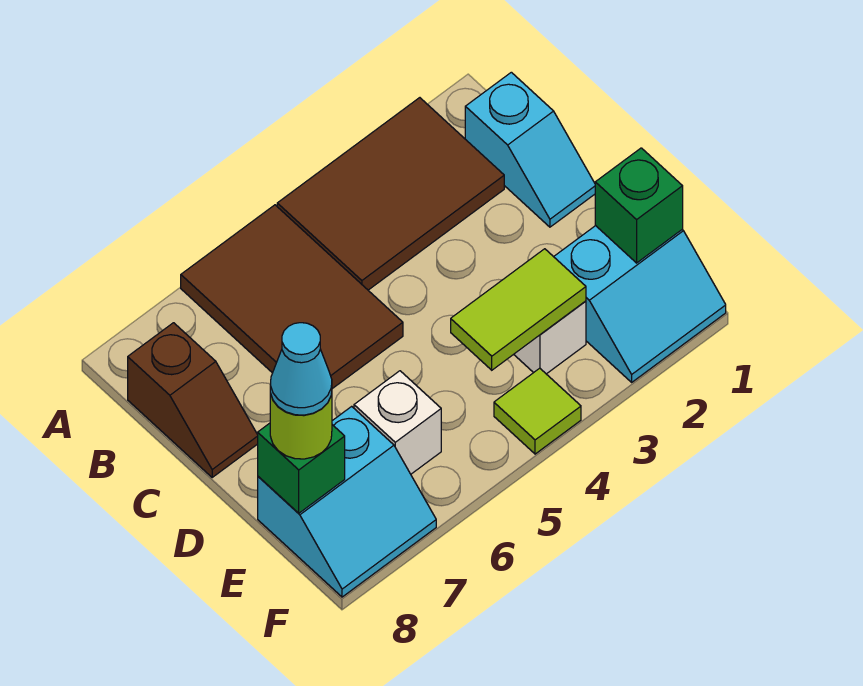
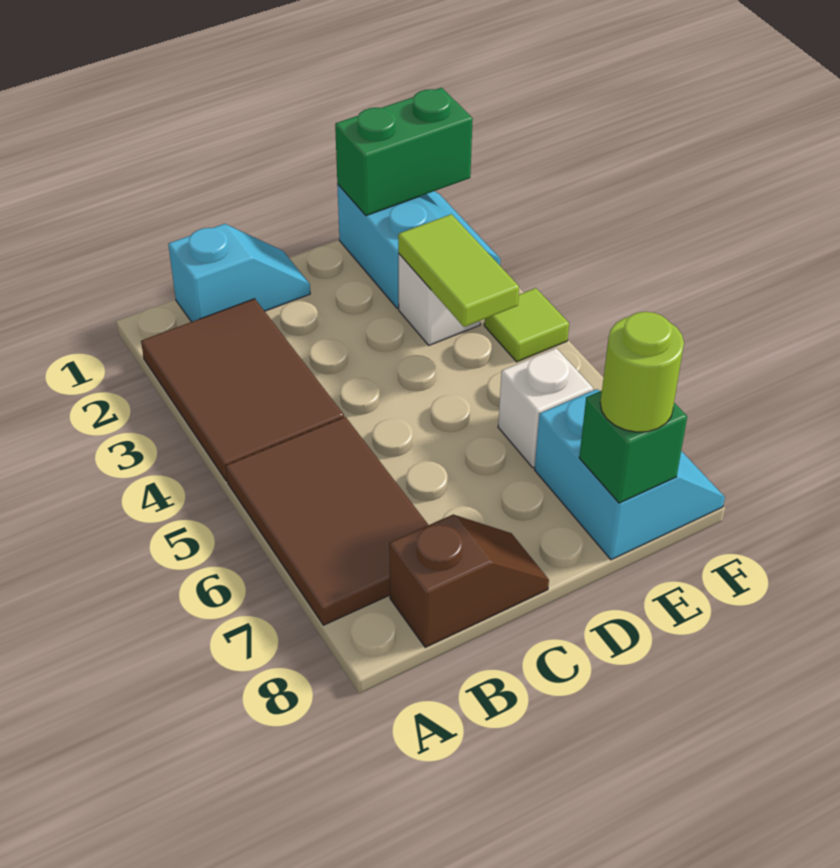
brown tile A5:C6 level 1 -> brown tile A5:B7 level 1
green brick E1 level 2 -> green brick E1:F1 level 2
cyan cone E8 level 4 -> none

